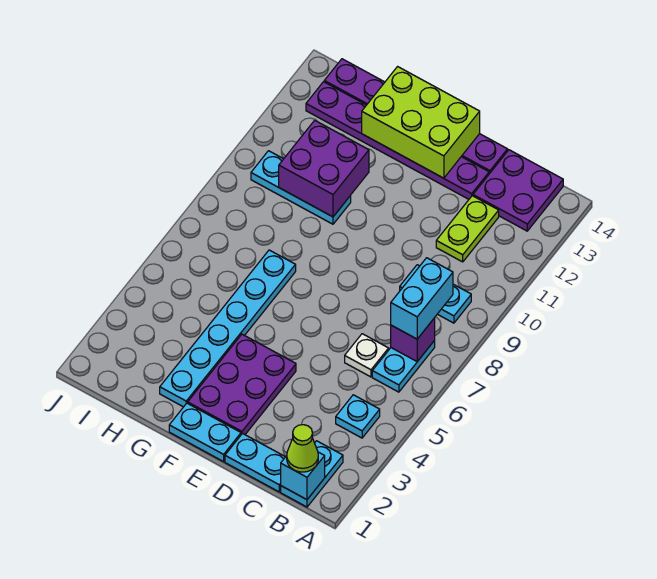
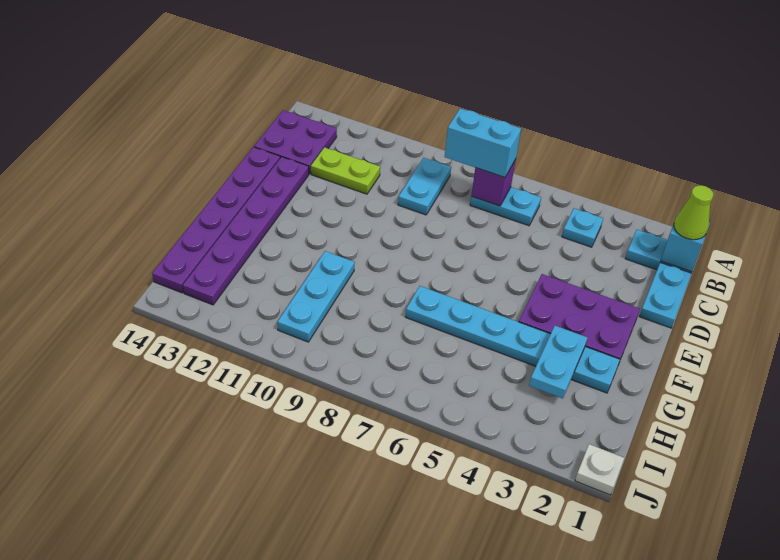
white plate C6 level 1 -> white plate J1 level 1
cyan plate E1:F1 level 1 -> cyan plate G3:H3 level 2
lime brick E13:G14 level 2 -> none
purple brick G10:H11 level 2 -> none

